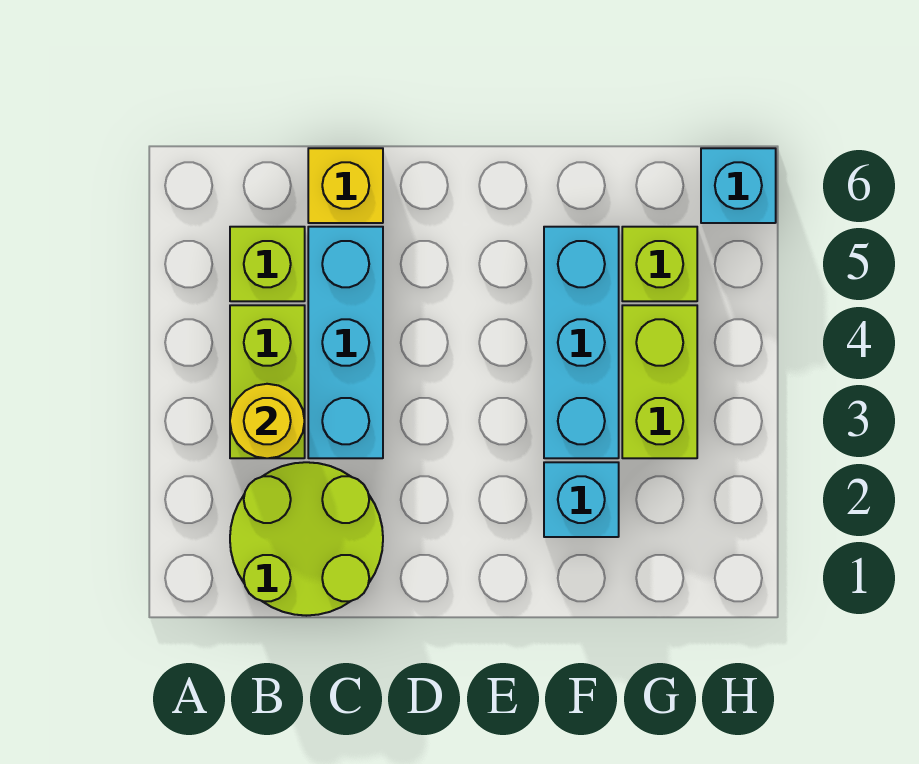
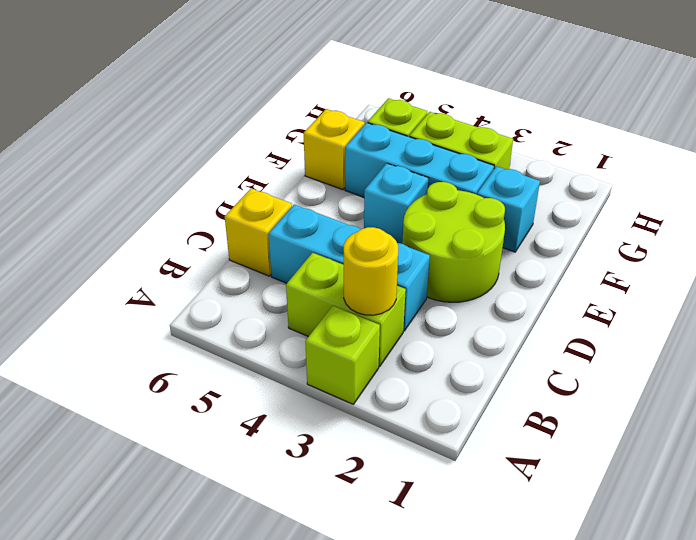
lime round brick B1:C2 level 1 -> lime round brick D2:E3 level 1
lime brick B5 level 1 -> lime brick A3 level 1
none -> yellow brick F6 level 1
cyan brick H6 level 1 -> cyan brick E4 level 1

